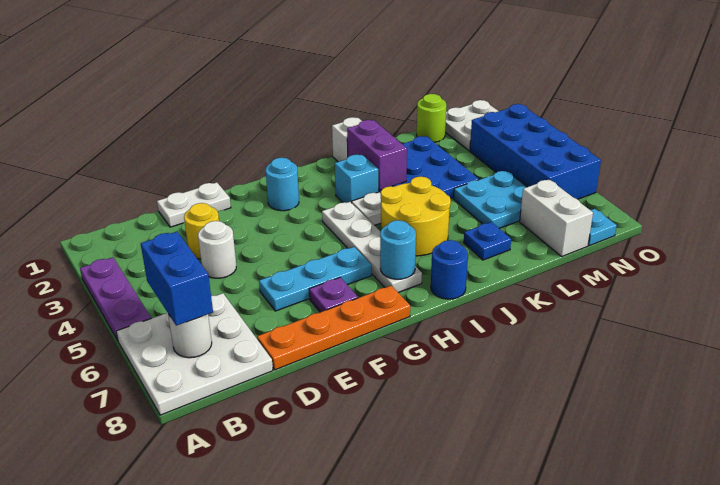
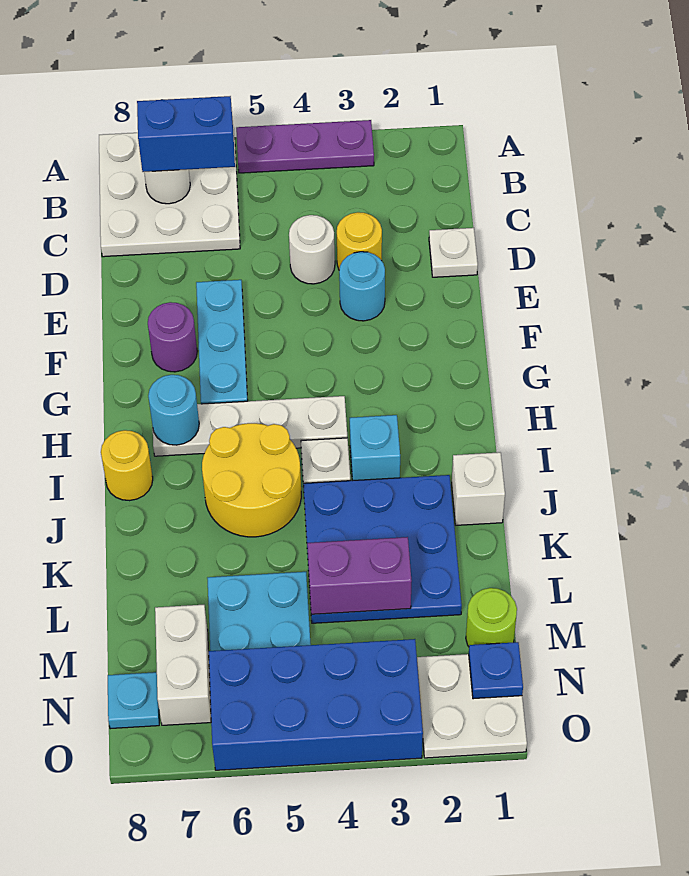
white plate D1:E1 level 1 -> white plate D1 level 1
orange plate D8:G8 level 1 -> none
purple plate F7 level 1 -> purple round brick F7 level 1
cyan round brick G2 level 1 -> cyan round brick E3 level 1
blue round brick I8 level 1 -> yellow round brick I8 level 1
purple brick J2:J3 level 2 -> purple brick L3:L4 level 2
blue plate K7 level 1 -> blue plate N1 level 2
white brick M7:M8 level 1 -> white brick M7:N7 level 1

